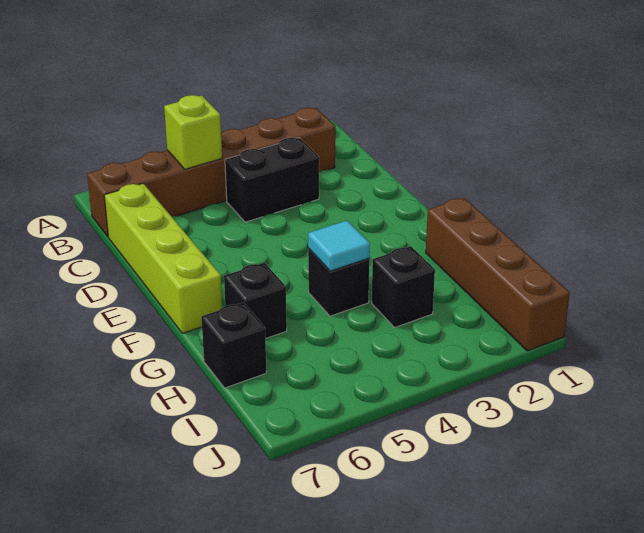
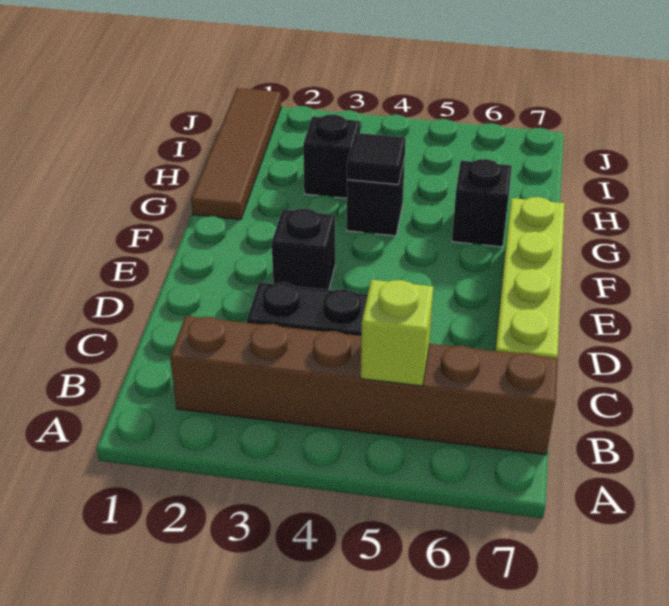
brown brick G1:J1 level 1 -> brown tile G1:J1 level 1
cyan tile G4 level 2 -> black tile G4 level 2
black brick H7 level 1 -> black brick E3 level 1

